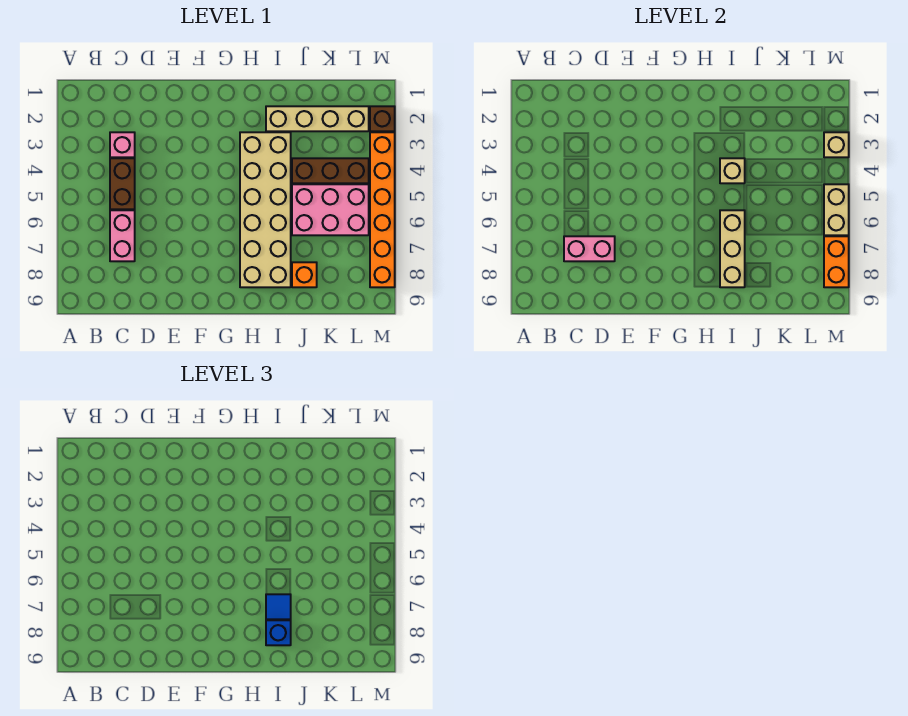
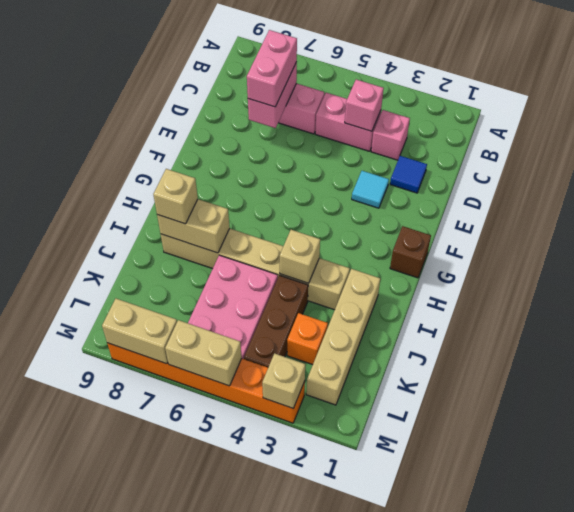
brown brick C4:C5 level 1 -> pink brick C4:C5 level 1
none -> pink brick C4 level 2
none -> pink brick C7:D7 level 3
none -> cyan tile E3 level 1
tan brick H3:I8 level 1 -> tan brick I3:I8 level 1
tan brick I6:I8 level 2 -> tan brick I7:I8 level 2
blue tile I7 level 3 -> blue tile D2 level 1
blue brick I8 level 3 -> tan brick I8 level 3
orange brick J8 level 1 -> orange brick K3 level 1
brown brick M2 level 1 -> brown brick G1 level 1
orange brick M7:M8 level 2 -> tan brick M7:M8 level 2

